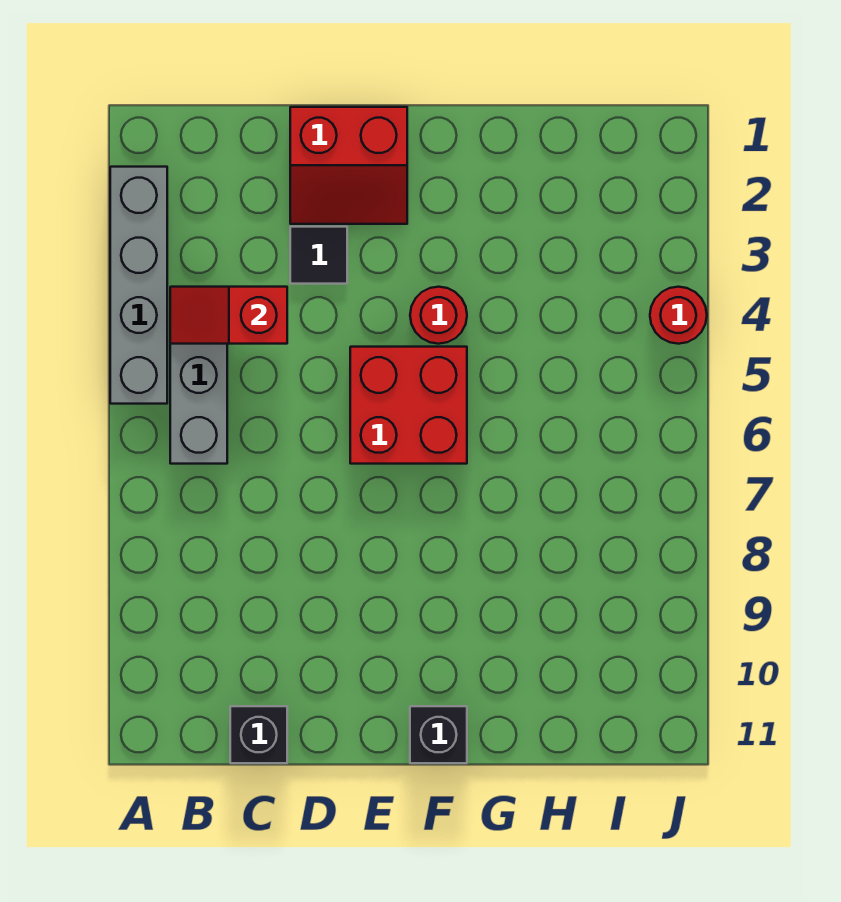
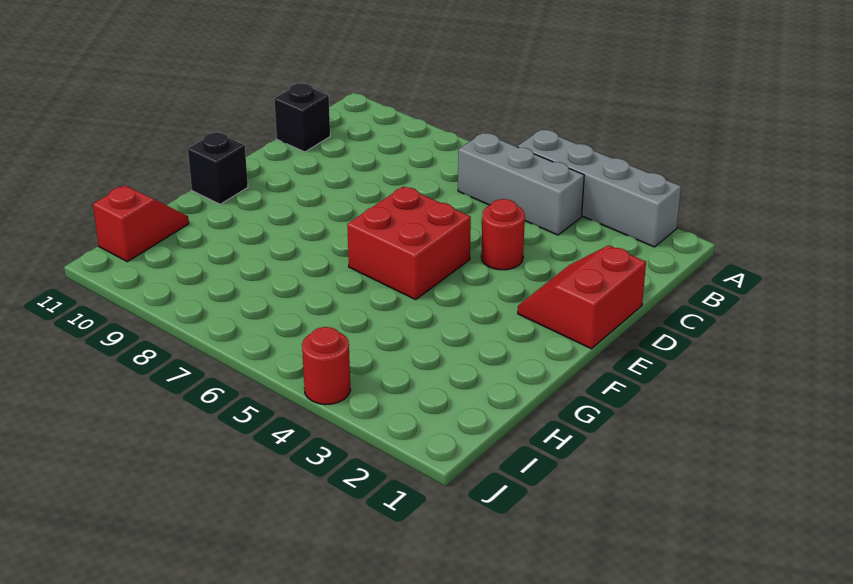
red slope B4:C4 level 2 top C -> red slope H11:I11 level 1 top I
black tile D3 level 1 -> none
red round brick F4 level 1 -> red round brick D4 level 1

